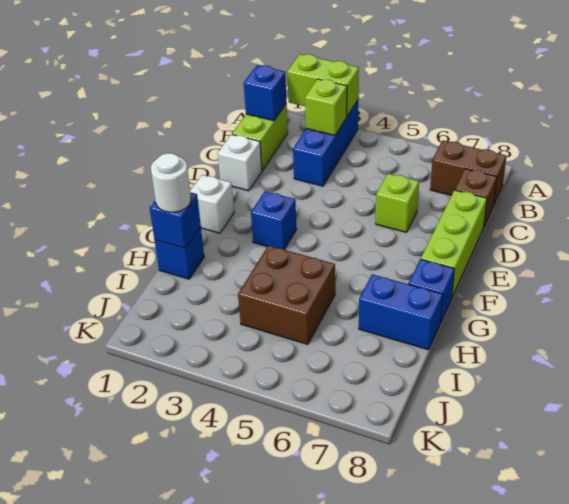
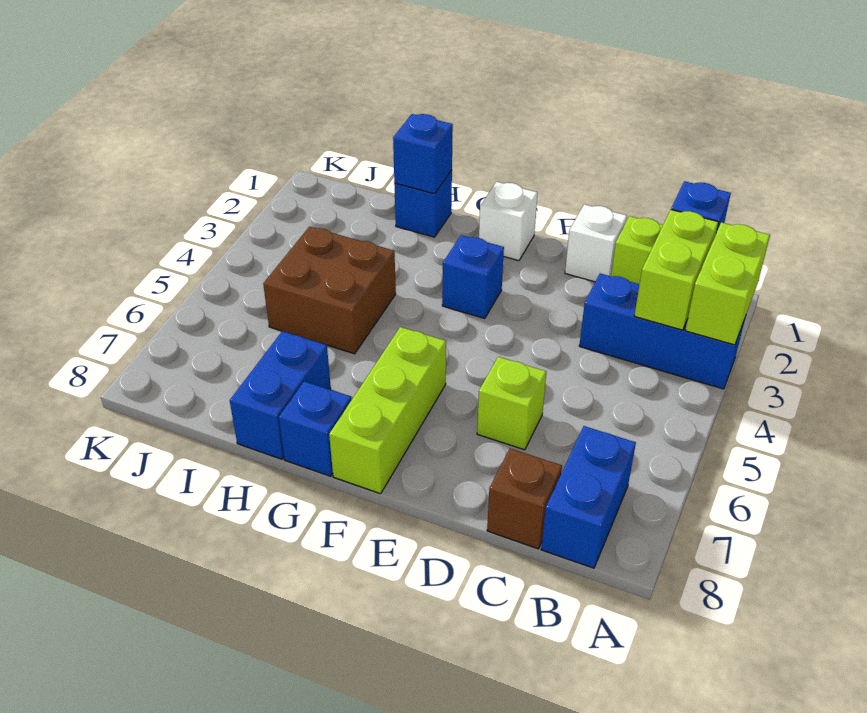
lime brick B3 level 2 -> lime brick B2:B3 level 2
brown brick B7:B8 level 1 -> blue brick B7:B8 level 1
lime brick D8:F8 level 1 -> lime brick F6:F8 level 1
white round brick H1 level 3 -> none

